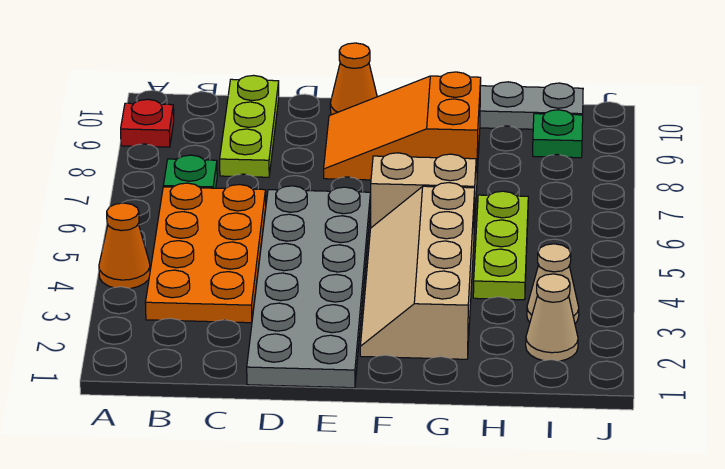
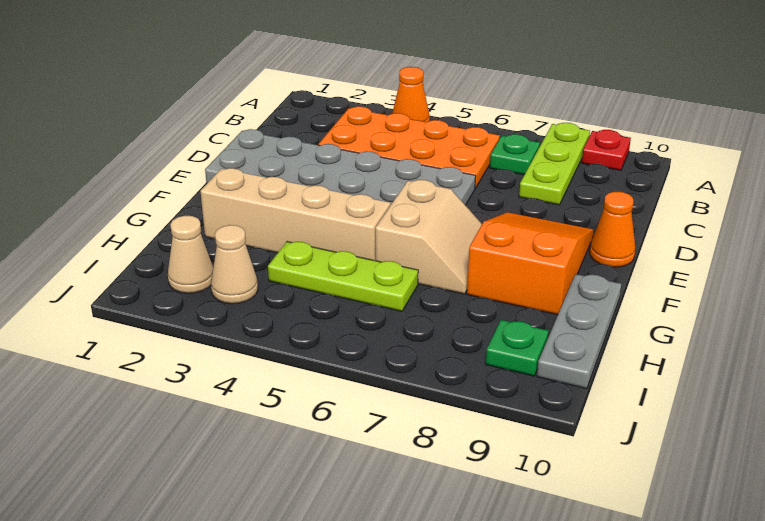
lime plate C8:C10 level 1 -> lime plate A8:C8 level 1

